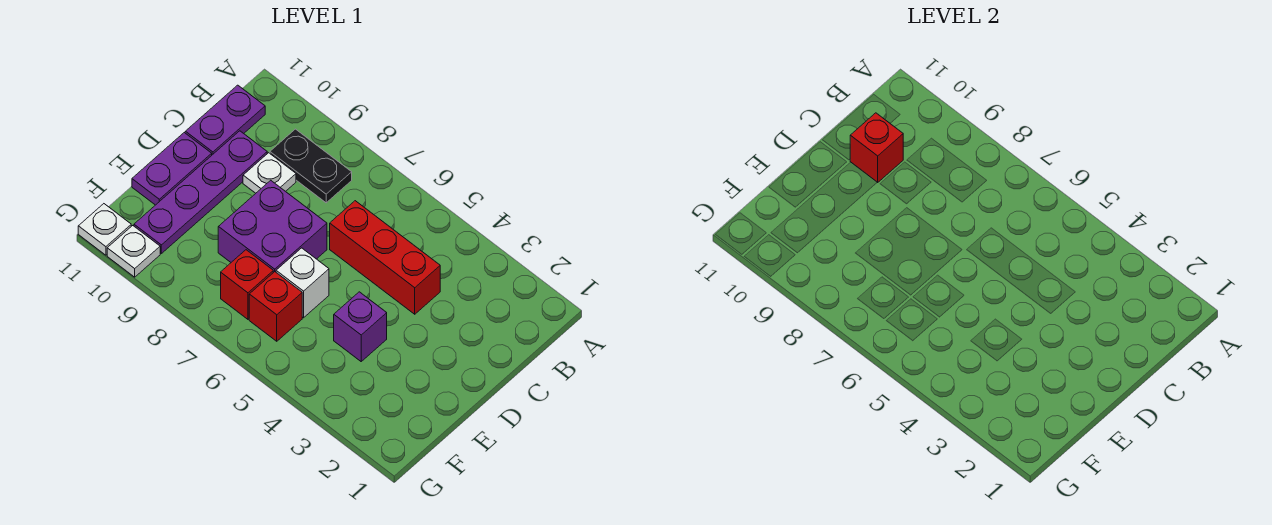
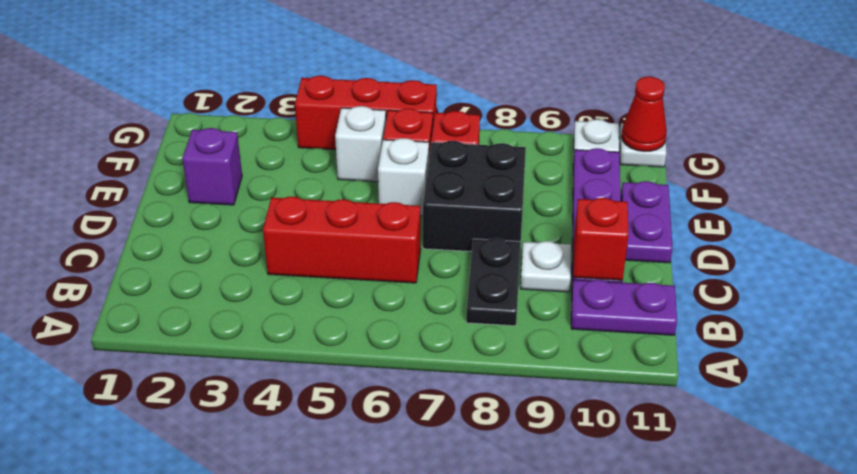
black plate B8:B9 level 1 -> black plate B8:C8 level 1
purple plate B11:C11 level 1 -> purple plate B10:B11 level 1
purple brick D7:E8 level 1 -> black brick D7:E8 level 1
purple brick E4 level 1 -> purple brick E2 level 1
none -> white brick F5 level 1
none -> red brick G4:G6 level 1
none -> red cone G11 level 2

